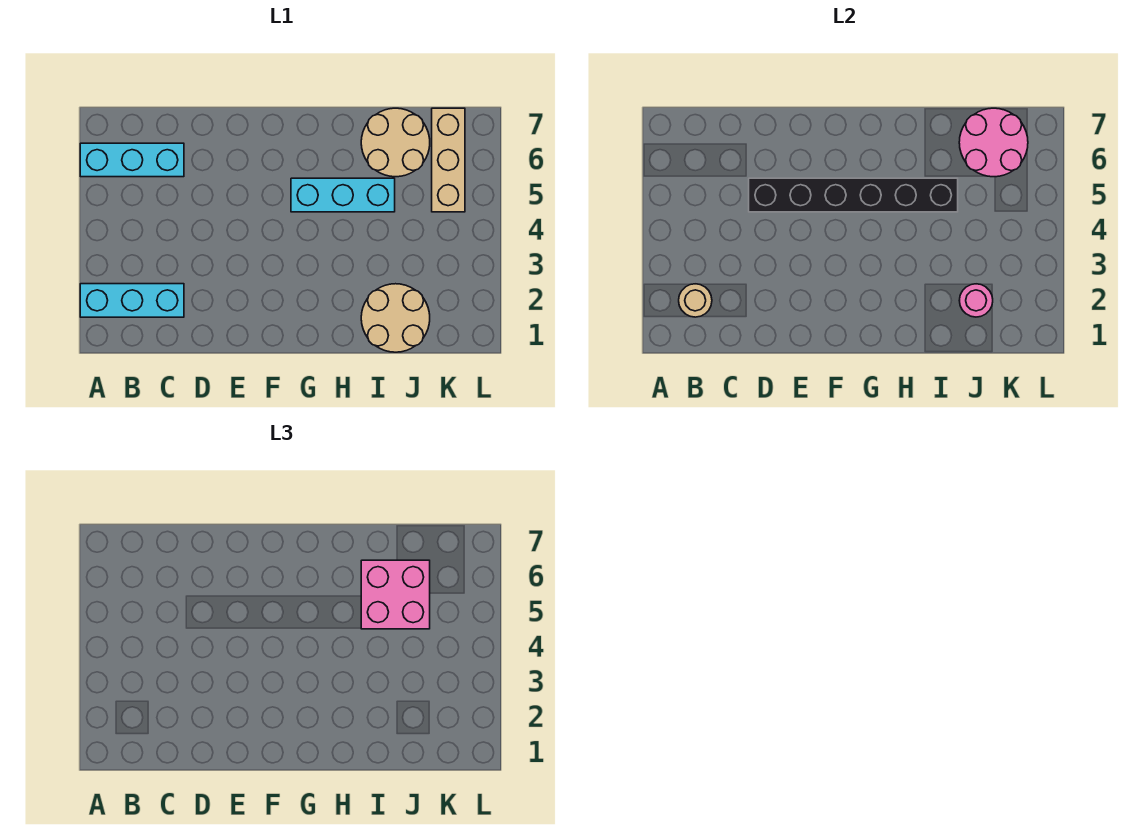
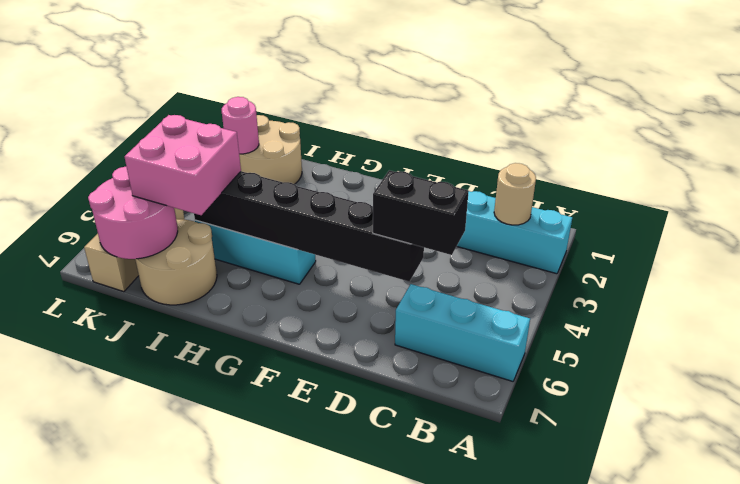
none -> black brick C5:D5 level 3

